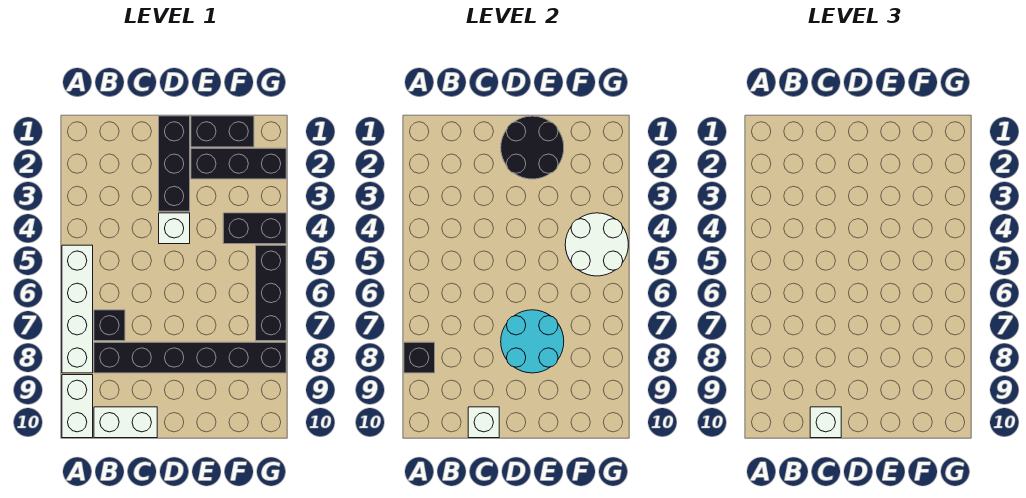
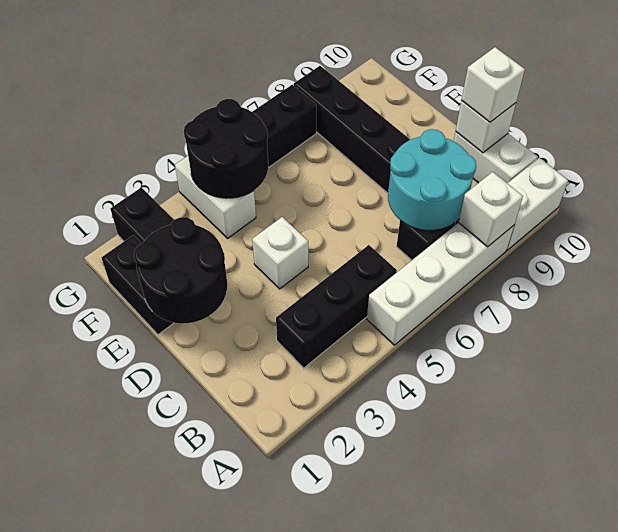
black brick A8 level 2 -> white brick A8 level 2
black brick D1:D3 level 1 -> black brick B3:B5 level 1
cyan round brick D7:E8 level 2 -> cyan round brick B7:C8 level 2
black brick F4:G4 level 1 -> white brick F4:G4 level 1
white round brick F4:G5 level 2 -> black round brick F4:G5 level 2

